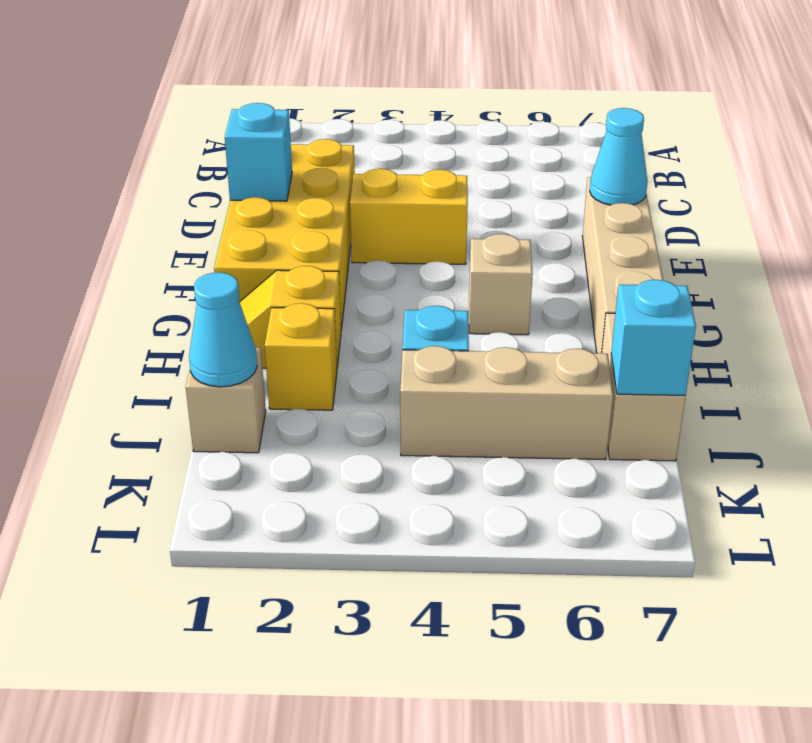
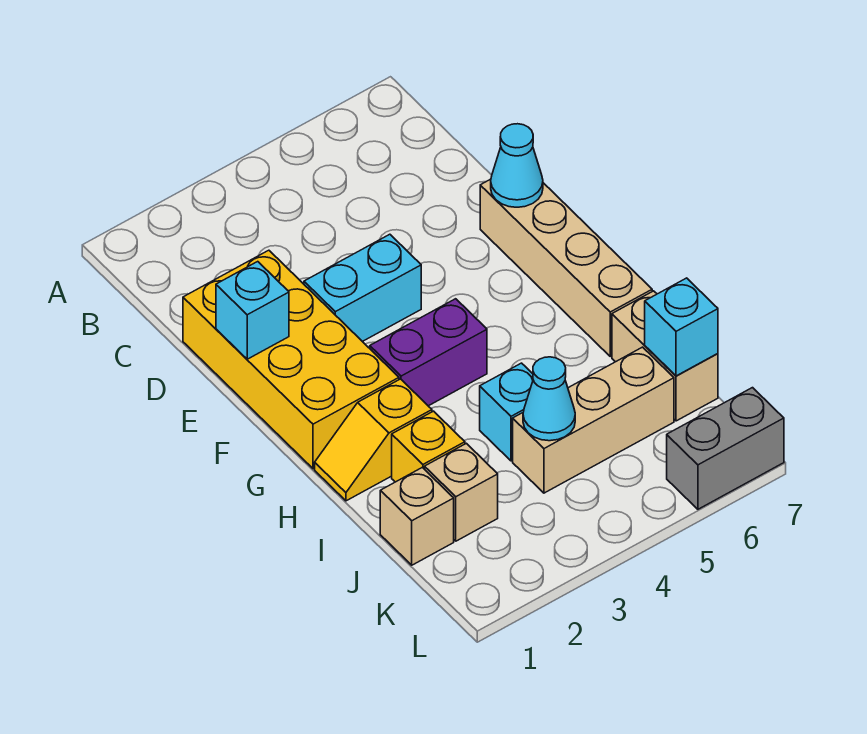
yellow brick E3:E4 level 1 -> cyan brick E3:E4 level 1
none -> purple brick G3:G4 level 1
tan brick G5 level 1 -> tan brick J2 level 1
cyan cone J1 level 2 -> cyan cone J4 level 2
none -> grey brick L6:L7 level 1

